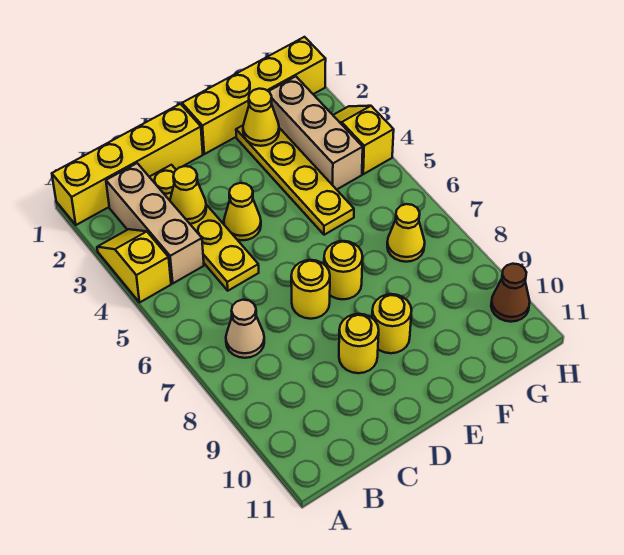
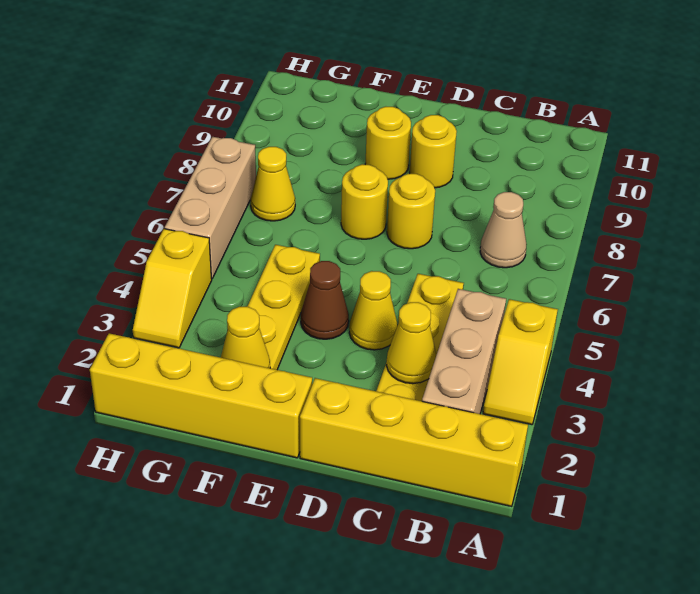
tan brick G2:G4 level 1 -> tan brick H5:H7 level 1
brown cone H10 level 1 -> brown cone E4 level 1

